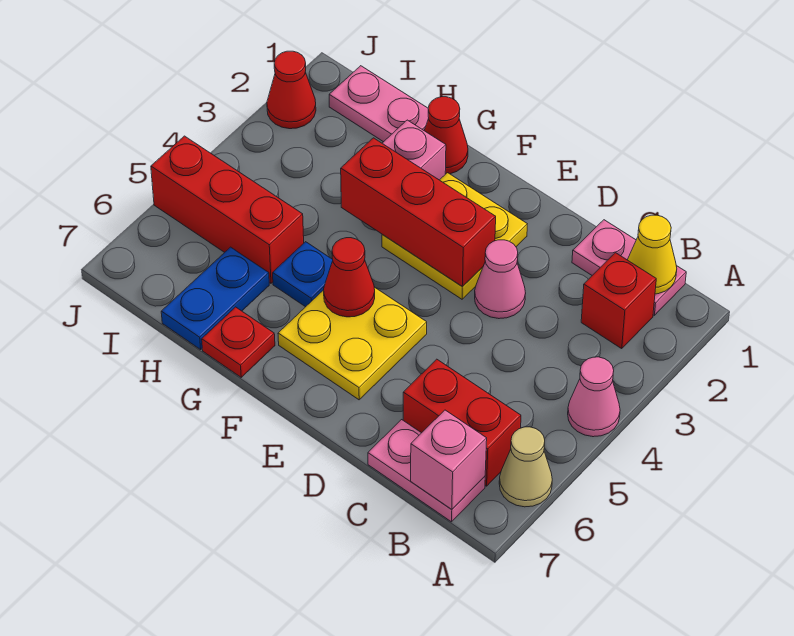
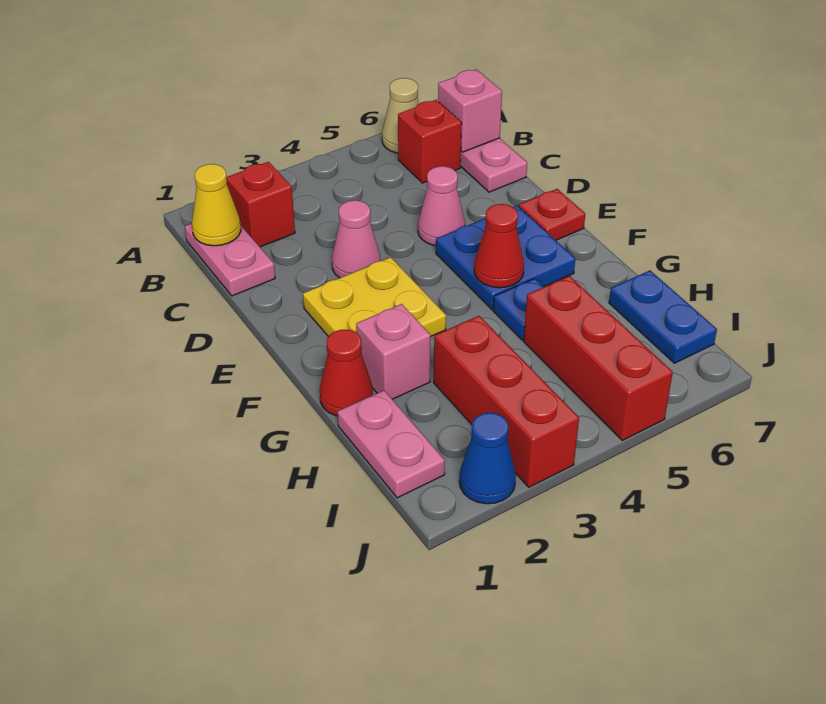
pink cone A4 level 1 -> pink cone D5 level 1
red brick B6:C6 level 1 -> red brick B6 level 1
red brick E3:G3 level 2 -> red brick H3:J3 level 1
yellow plate E5:F6 level 1 -> blue plate E5:F6 level 1
red plate G7 level 1 -> red plate E7 level 1
blue plate H6:H7 level 1 -> blue plate H7:I7 level 1
red cone J2 level 1 -> blue cone J2 level 1

